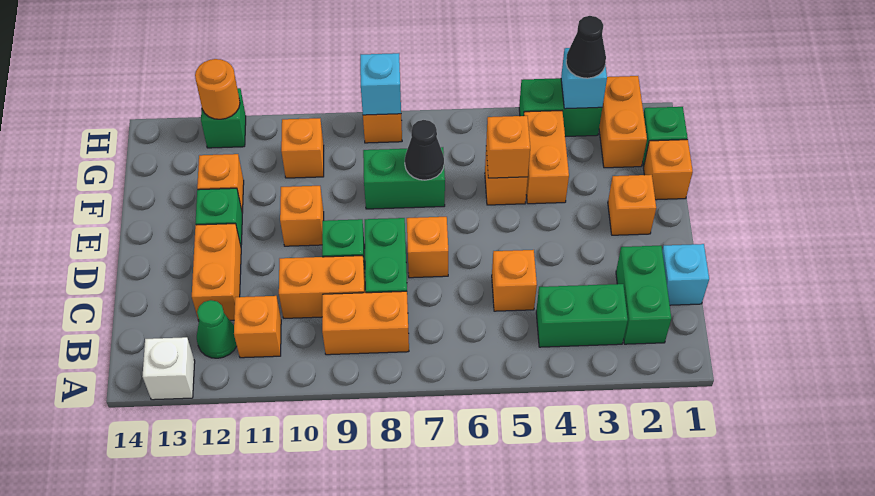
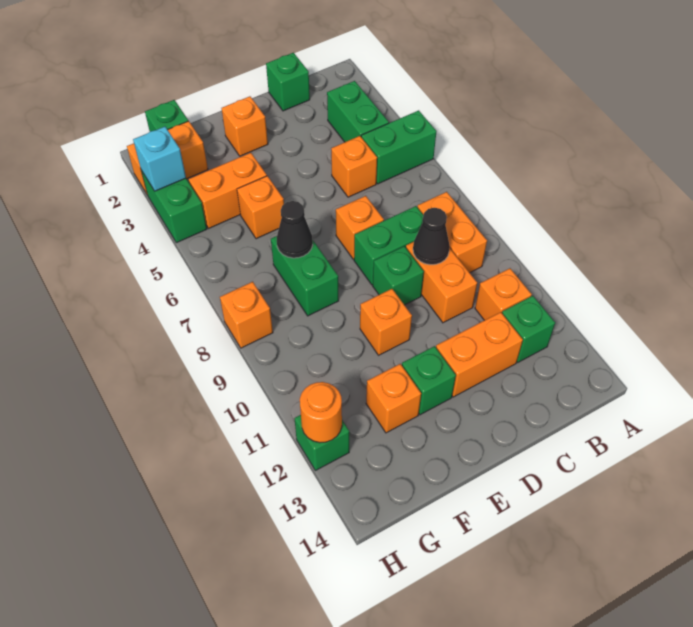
white brick A13 level 1 -> none
green brick B2:C2 level 1 -> green brick A5:B5 level 1
green cone B12 level 1 -> green brick B12 level 1
cyan brick C1 level 1 -> green brick C1 level 1
orange brick F1 level 1 -> none
orange brick F5 level 2 -> none
orange brick G10 level 1 -> none
black cone H3 level 3 -> black cone C9 level 2
cyan brick H8 level 2 -> none

